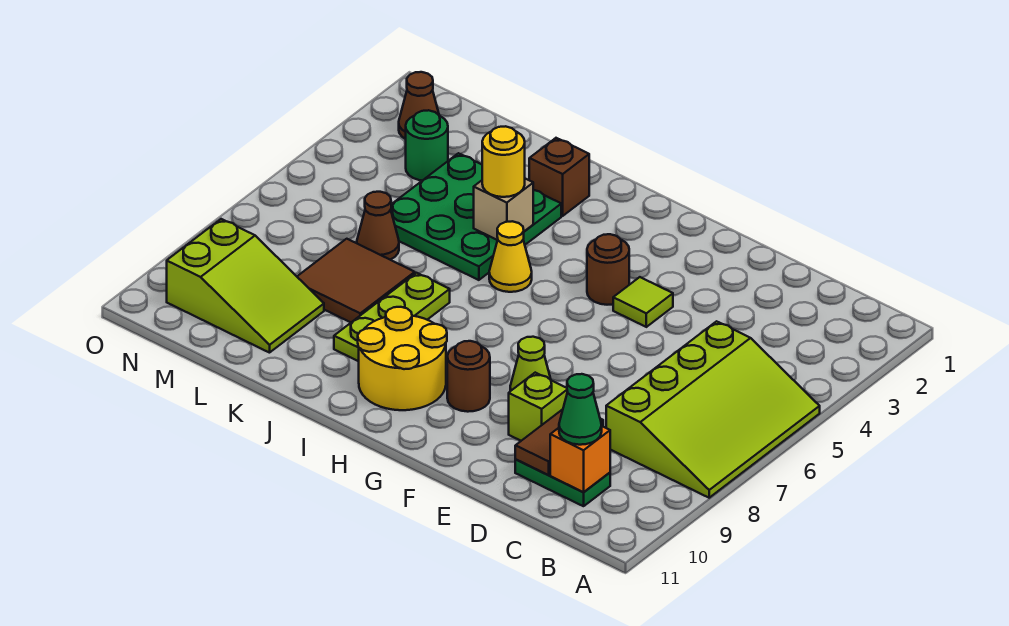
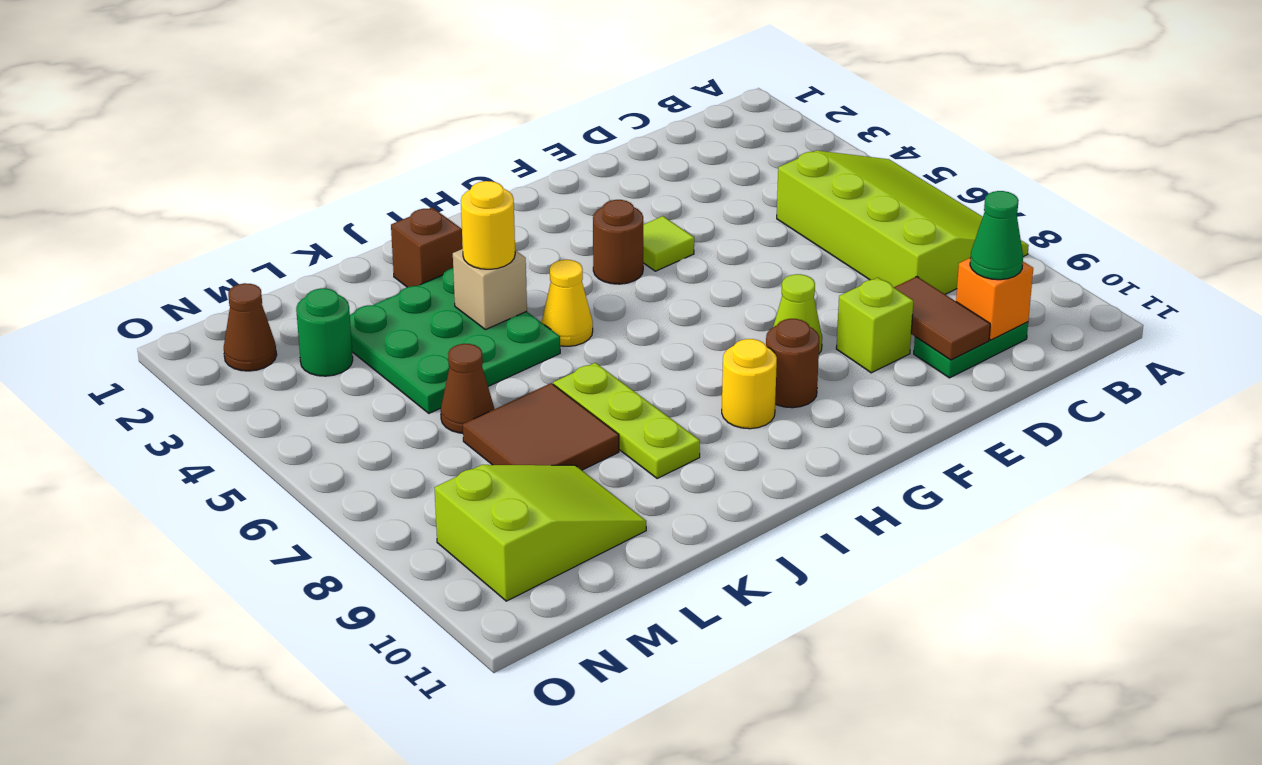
yellow round brick H9:I10 level 1 -> yellow round brick H9 level 1

